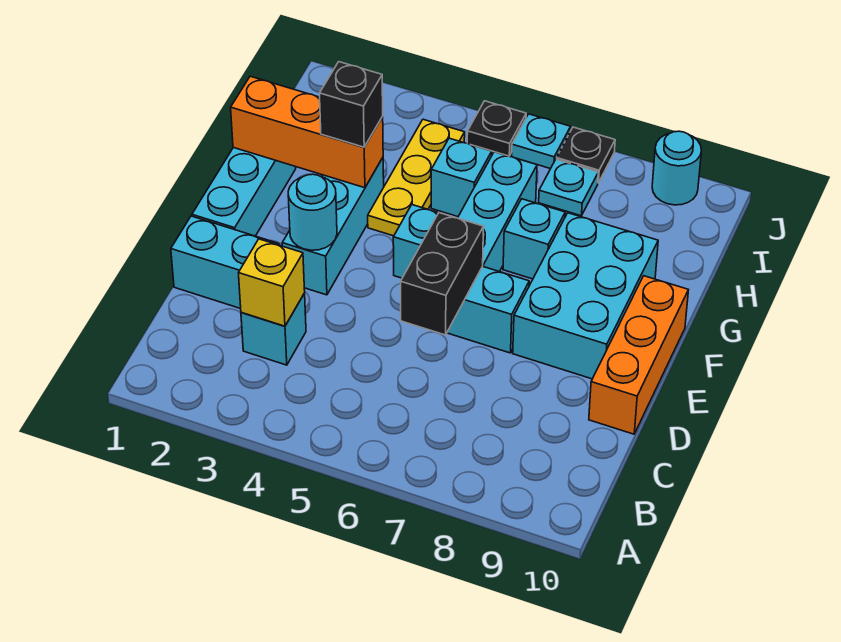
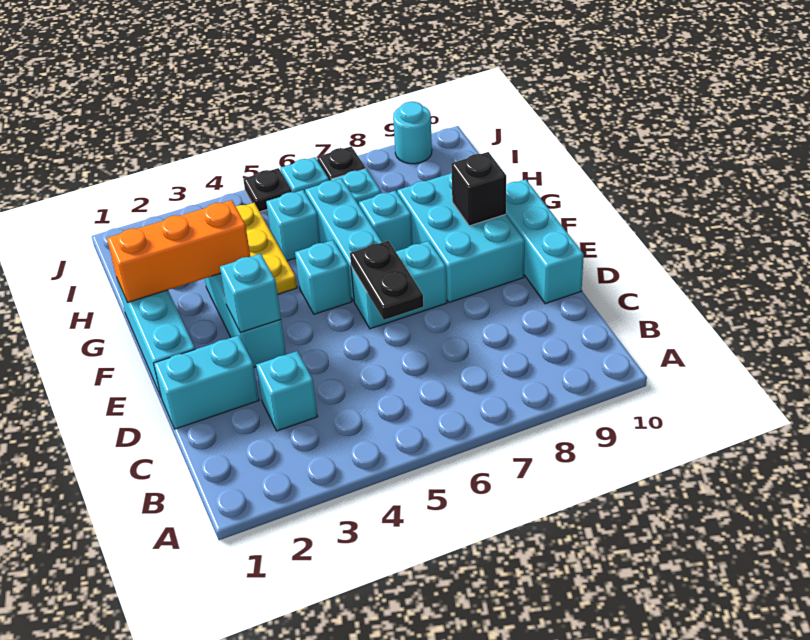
yellow brick C3 level 2 -> none
black brick D6:E6 level 2 -> black plate D6:E6 level 2
orange brick D10:F10 level 1 -> cyan brick D10:F10 level 1
cyan round brick E3 level 2 -> cyan brick E3 level 2
black brick G3 level 3 -> black brick F9 level 2

